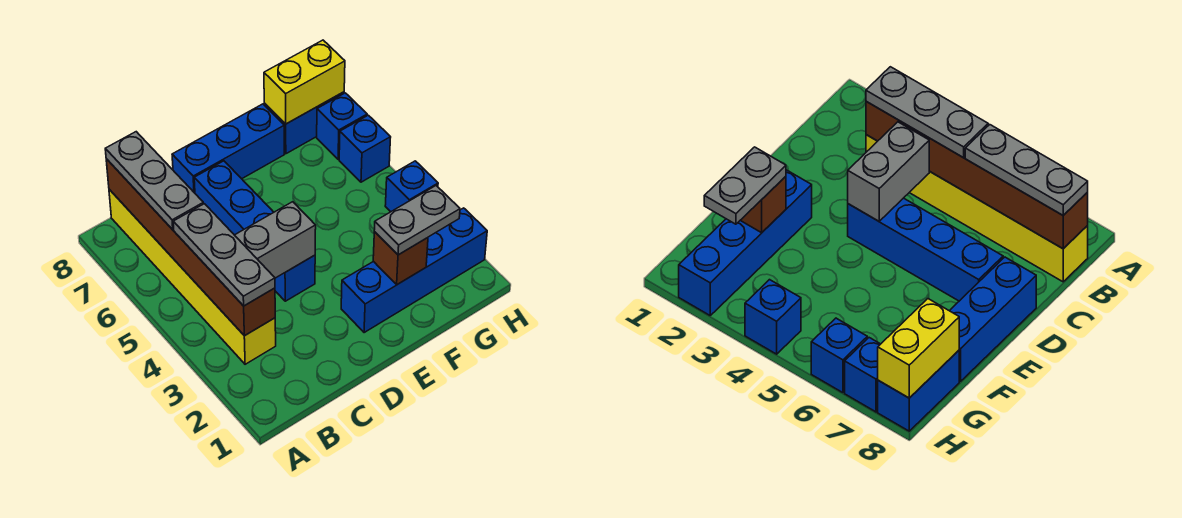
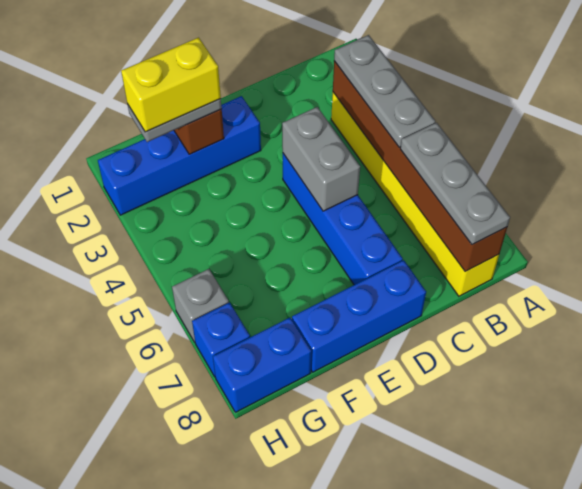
grey brick C4:D4 level 2 -> grey brick D4:D5 level 2
yellow brick G8:H8 level 2 -> yellow brick F2:G2 level 4
blue brick H4 level 1 -> none
blue brick H6 level 1 -> grey brick H6 level 1

